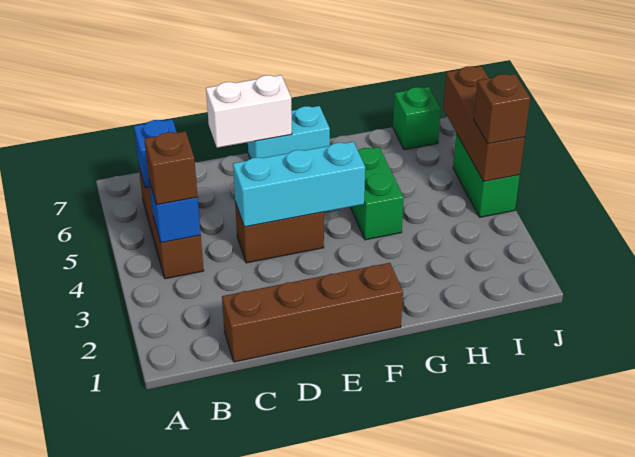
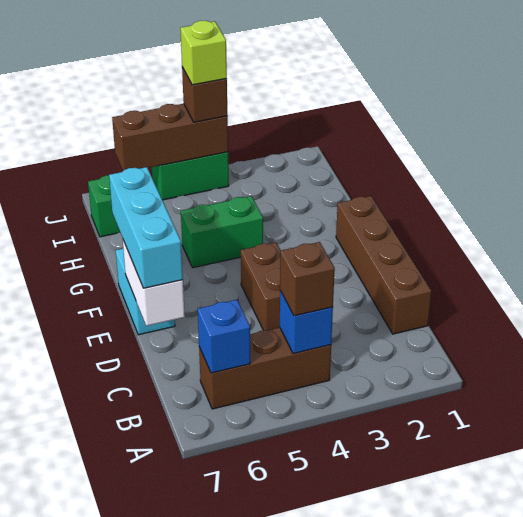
cyan brick D4:F4 level 2 -> cyan brick D7:F7 level 3
none -> lime brick J4 level 4

